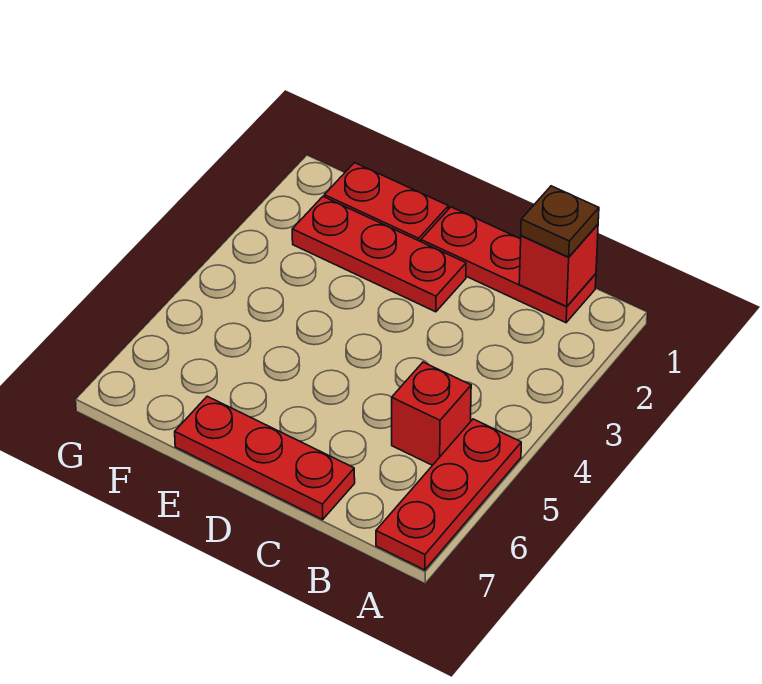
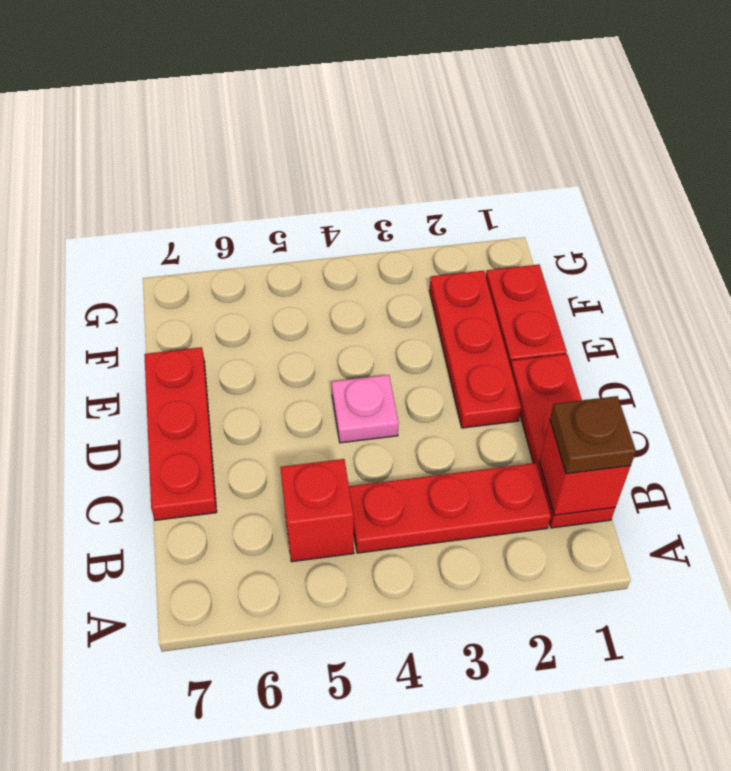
red plate A5:A7 level 1 -> red plate B2:B4 level 1
none -> pink plate D4 level 1

